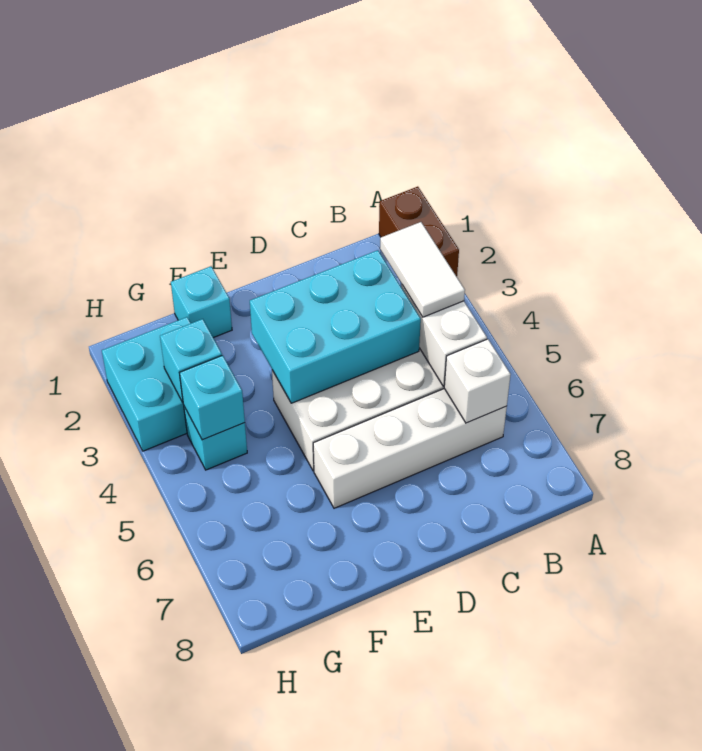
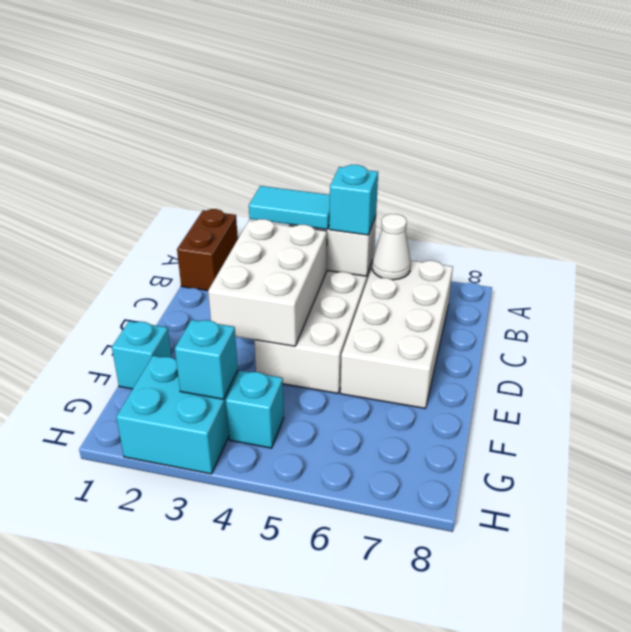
brown brick A1:A2 level 1 -> brown brick A1:B1 level 1
white tile B3:B4 level 3 -> cyan tile B3:B4 level 3
white brick B6:E6 level 1 -> white brick B6:E7 level 1
white brick B6 level 2 -> white cone B6 level 2
cyan brick C3:E4 level 2 -> white brick C3:E4 level 2
cyan brick G4 level 2 -> cyan brick B5 level 3

